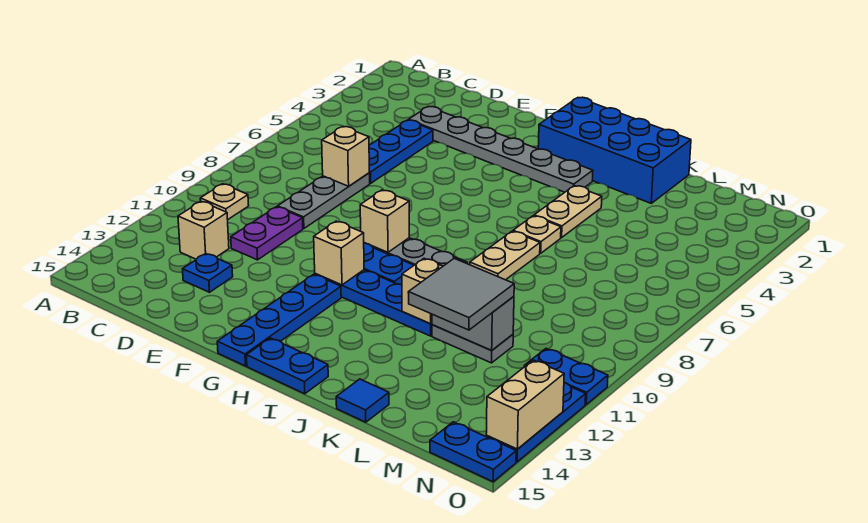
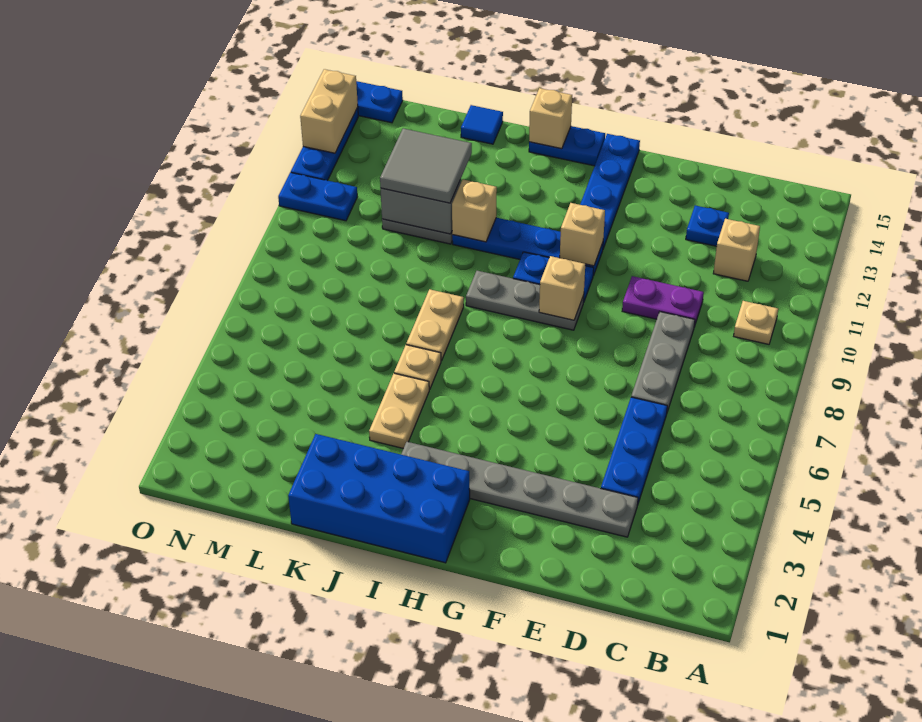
tan brick D7 level 2 -> tan brick I15 level 2
purple plate D10:D11 level 1 -> purple plate D10:E10 level 1

